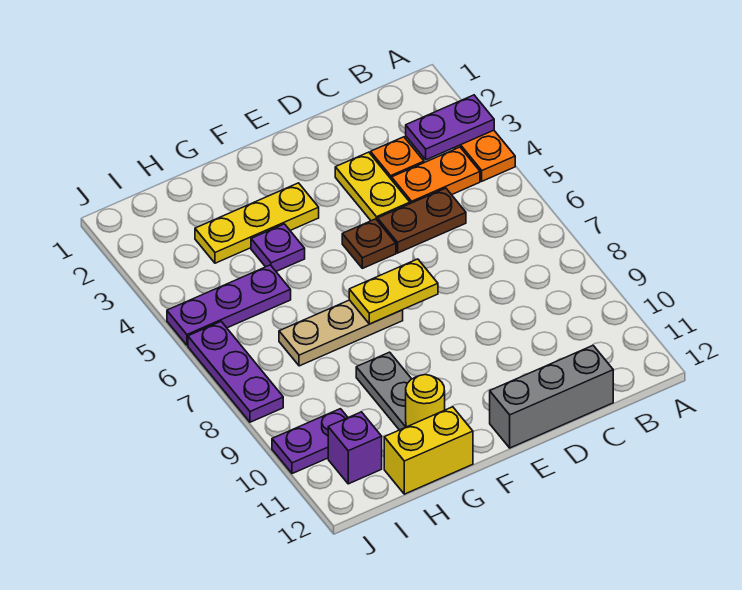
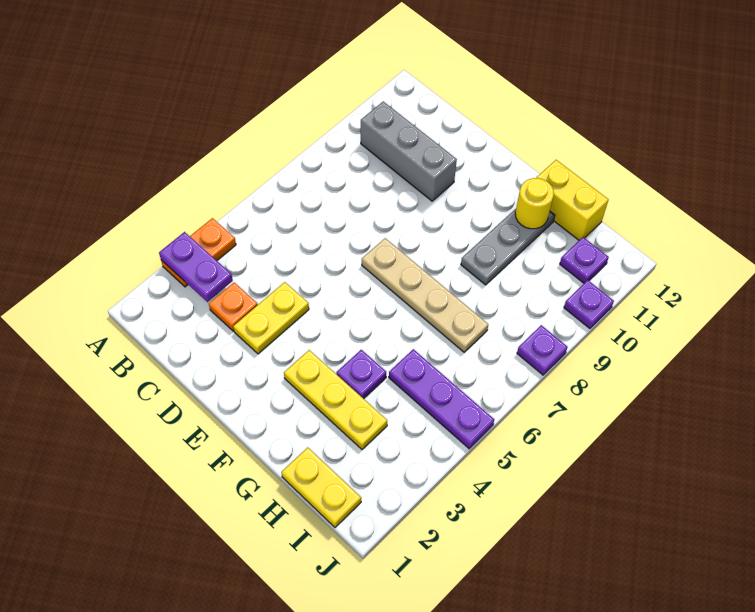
orange plate B4:C4 level 1 -> none
brown plate C5:D5 level 1 -> none
grey brick C12:E12 level 1 -> grey brick B10:D10 level 1
brown plate E5 level 1 -> none
yellow plate E7:F7 level 2 -> yellow plate H1:I1 level 1
tan plate F7:H7 level 1 -> tan plate E7:H7 level 1
purple plate I10:J10 level 1 -> purple plate J10 level 1
purple brick I11 level 1 -> purple plate I11 level 1
purple plate J6:J8 level 1 -> purple plate J8 level 1

